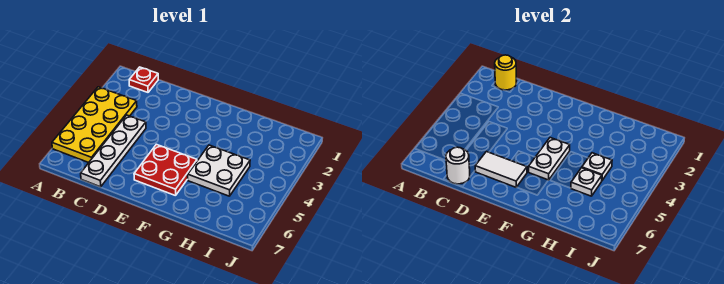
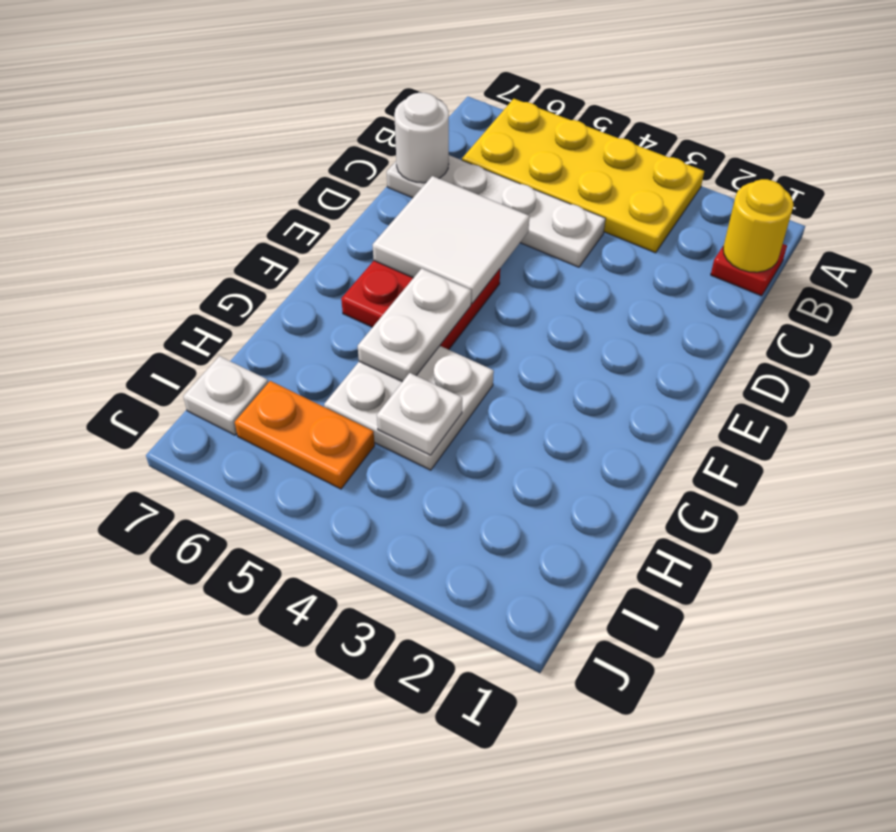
white tile D6:E6 level 2 -> white tile D5:E6 level 2
white plate F4:F5 level 2 -> white plate F5:G5 level 2
white plate H5 level 2 -> white plate I7 level 1
none -> orange plate I5:I6 level 1

